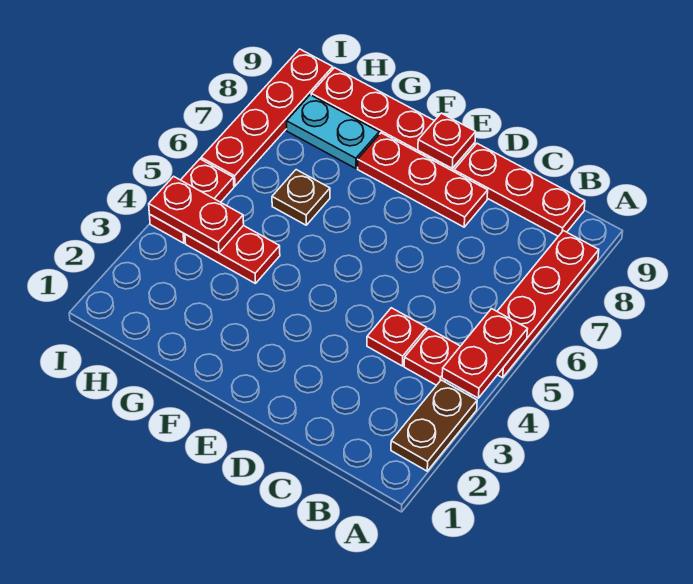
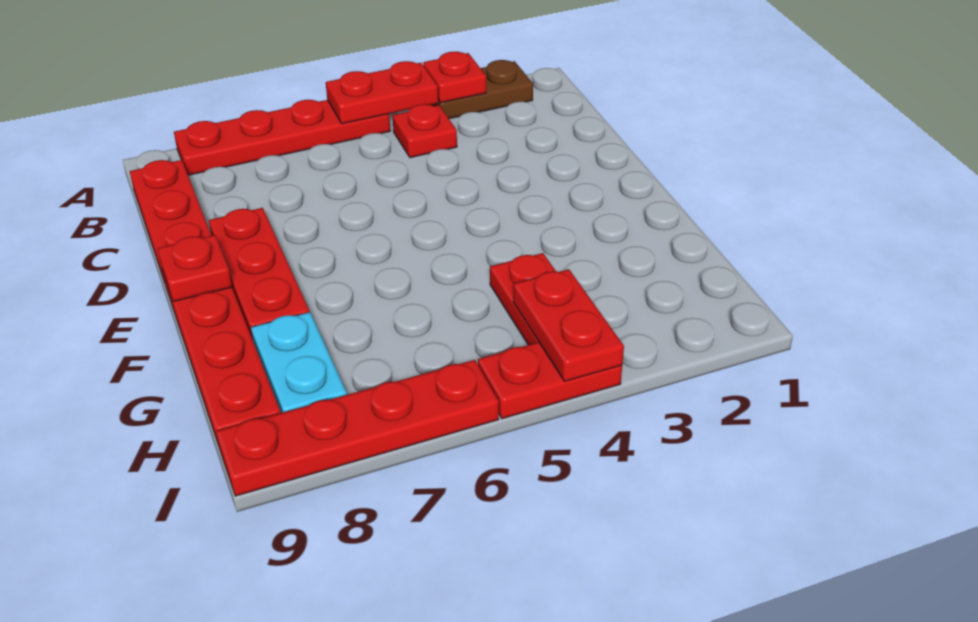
red plate C4 level 1 -> red plate A3 level 2
brown plate G6 level 1 -> none

